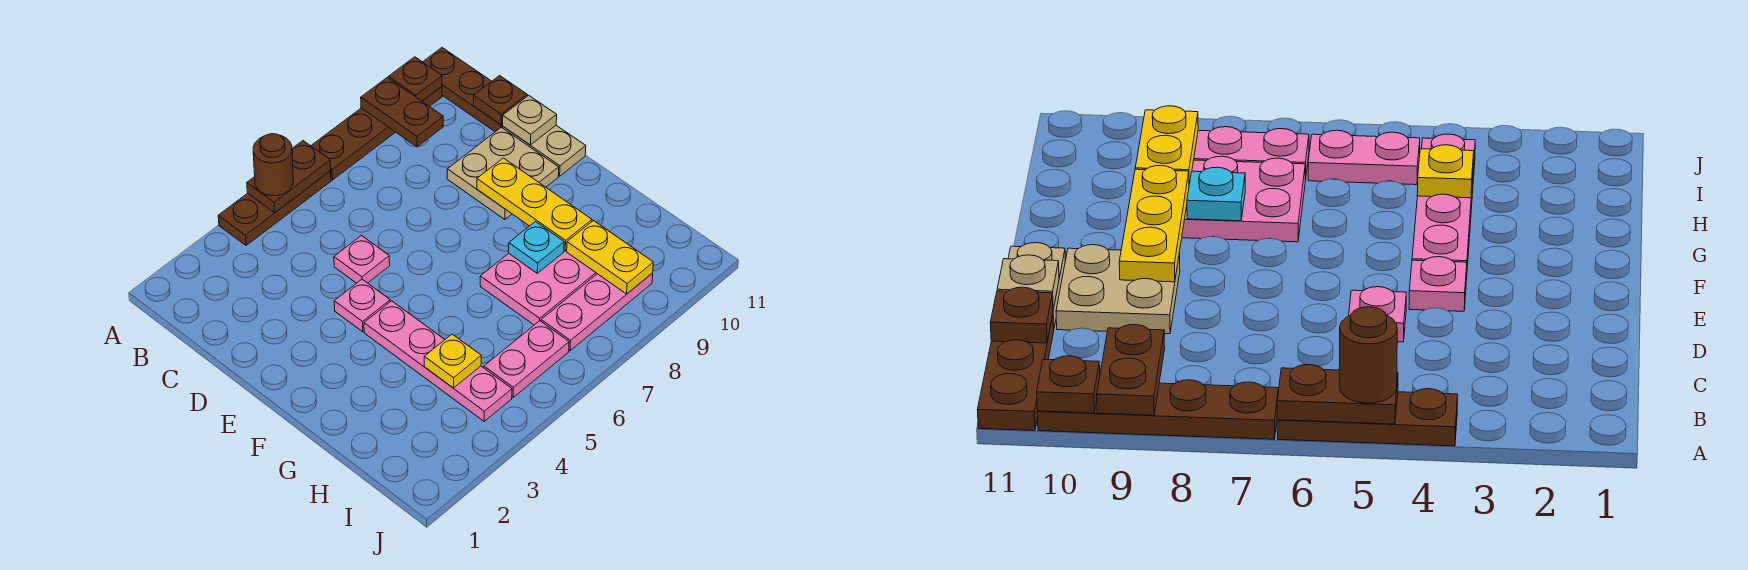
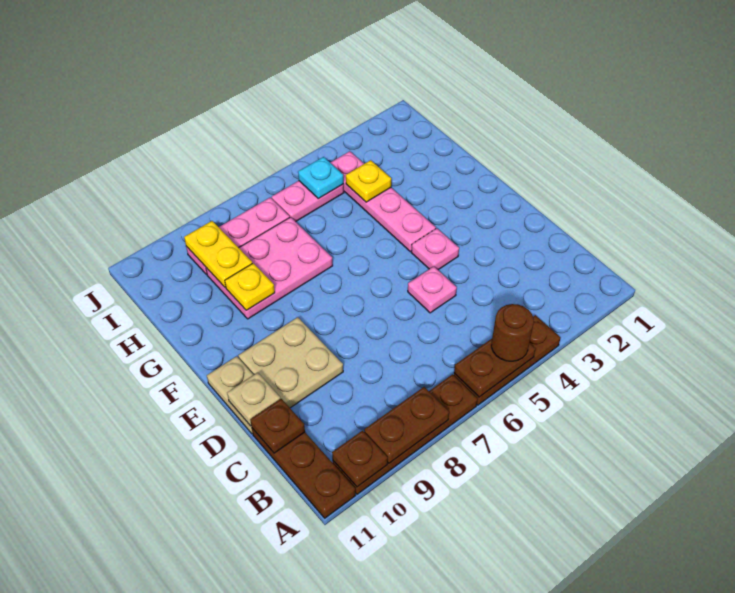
brown plate A9:B9 level 2 -> brown plate A8:A9 level 2
yellow plate E9:G9 level 2 -> yellow plate G9 level 2
cyan plate G8 level 2 -> cyan plate I5 level 2

